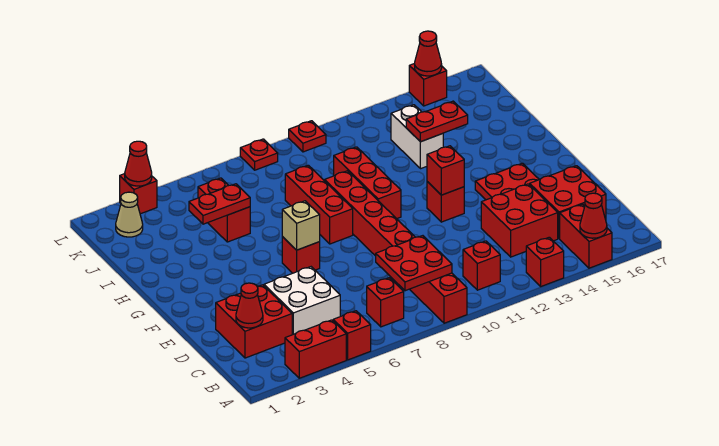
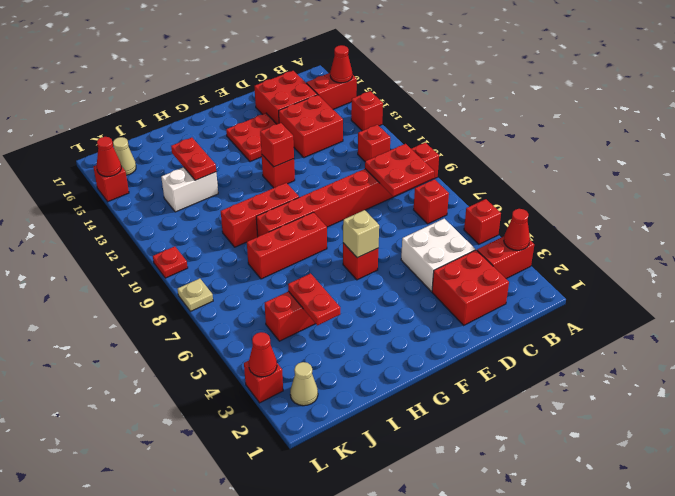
red brick A3:A4 level 1 -> red brick A3:B3 level 1
red cone C2 level 2 -> red cone A3 level 2
none -> tan cone K16 level 1
red plate L8 level 1 -> tan plate L8 level 1

